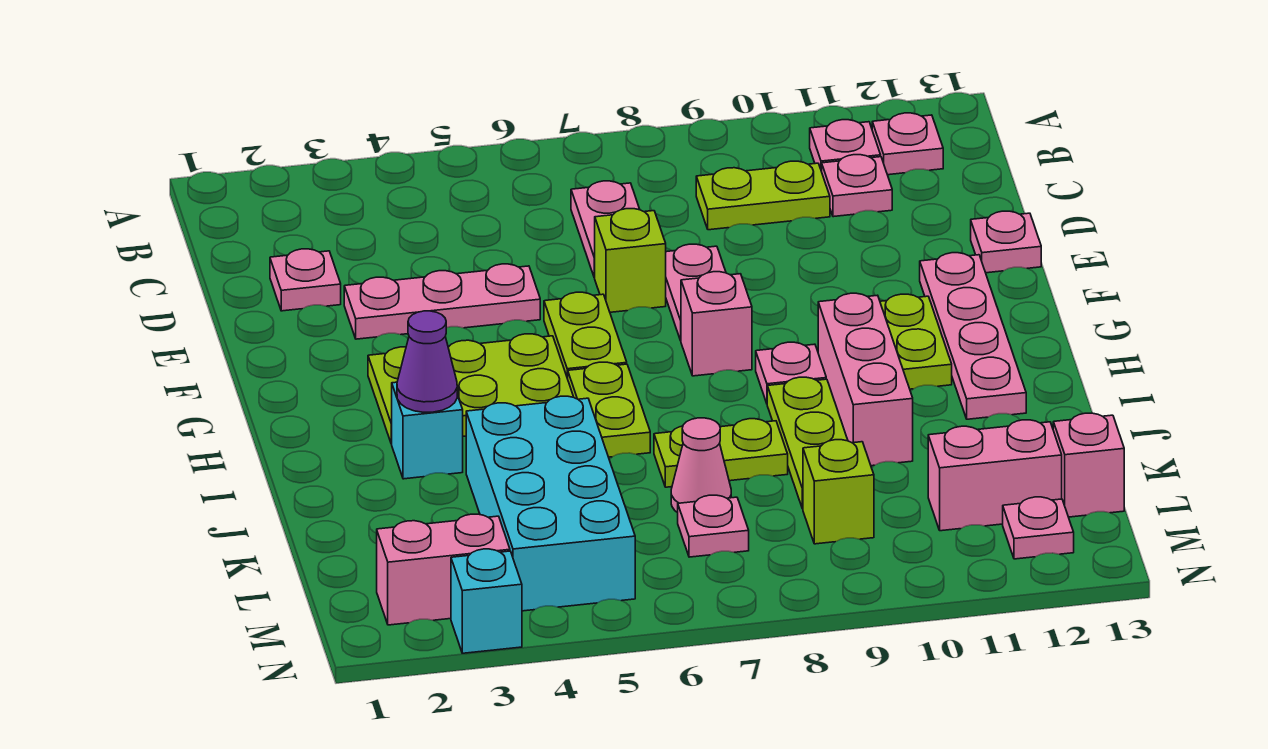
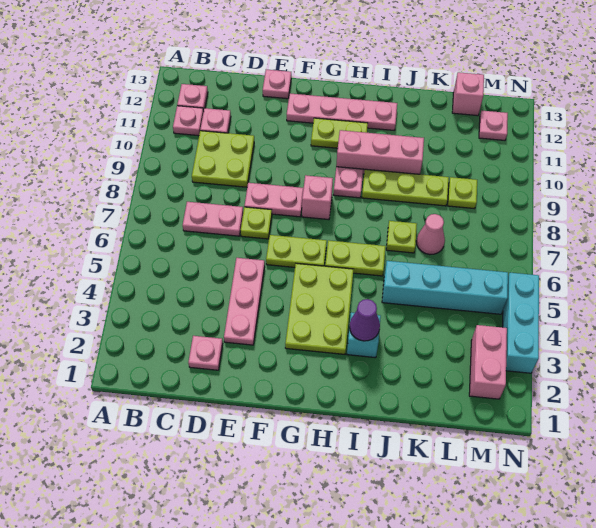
lime plate C9:C10 level 1 -> lime plate C9:D10 level 1
lime brick E7 level 1 -> lime plate E7 level 1
cyan brick J4:M5 level 1 -> cyan brick J5:M5 level 1
lime plate J7:J8 level 1 -> lime plate J7 level 1
pink plate L7 level 1 -> none
lime brick L9 level 1 -> lime plate L9 level 1
pink brick L11:L12 level 1 -> none
cyan brick N3 level 1 -> cyan brick N3:N5 level 1

